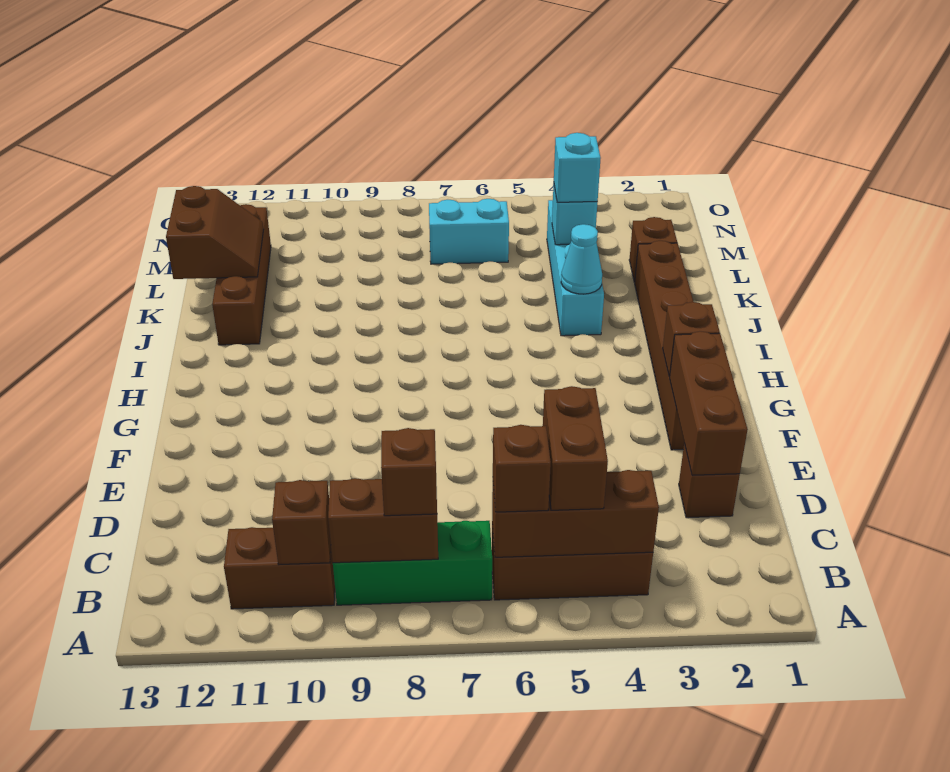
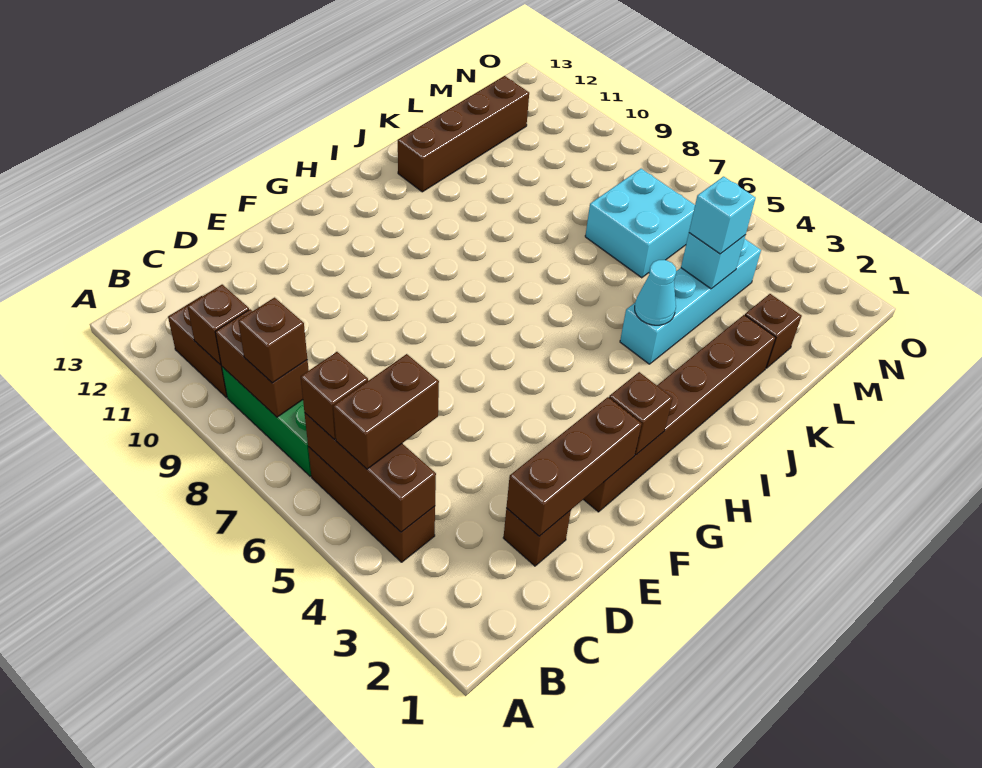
brown slope K12:L13 level 2 top 13 -> none
cyan brick M6:M7 level 1 -> cyan brick L6:M7 level 1

